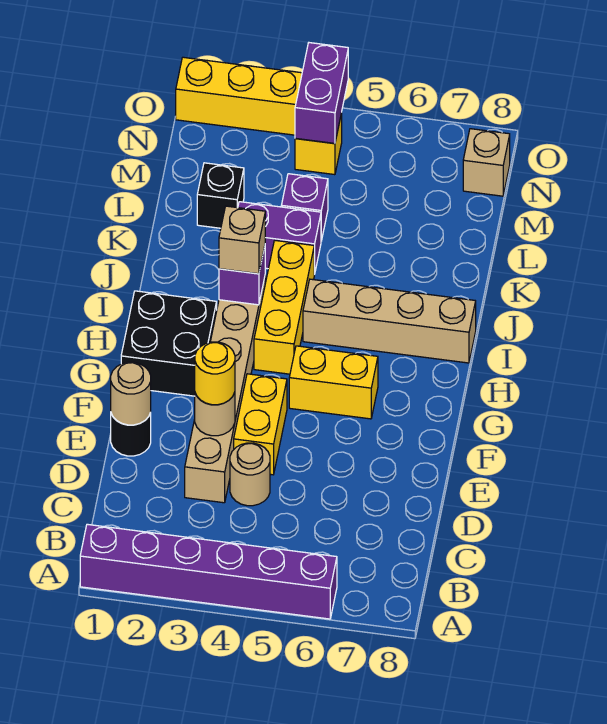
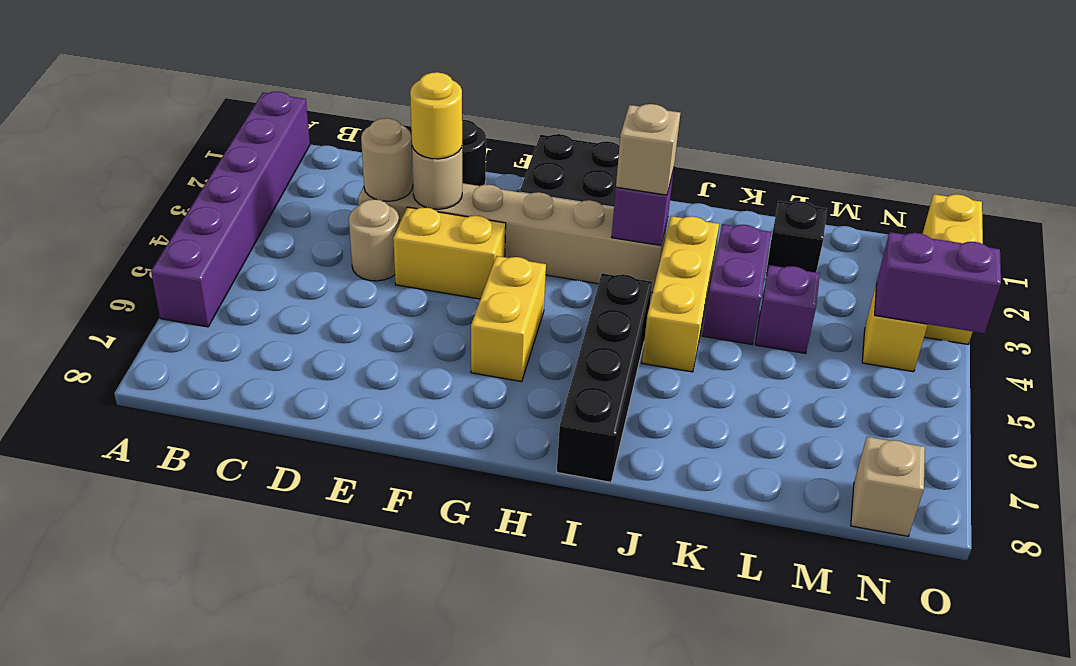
tan round brick E1 level 2 -> tan round brick D3 level 2
yellow brick H4:J4 level 1 -> yellow brick J3:J5 level 1
tan brick I5:I8 level 1 -> black brick I5:I8 level 1

